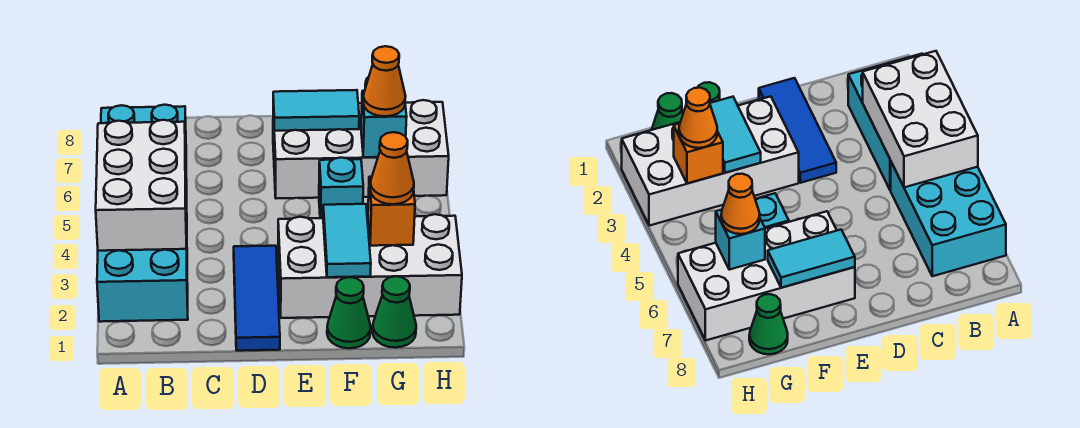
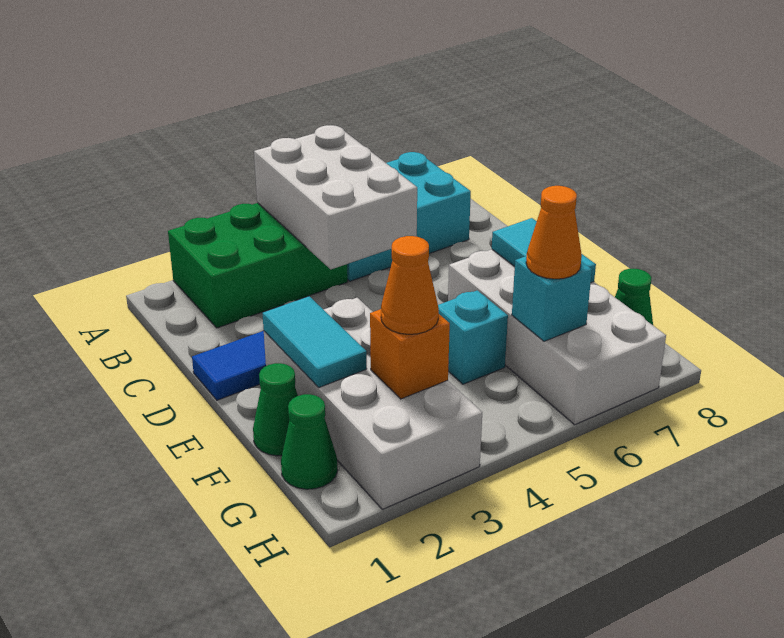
cyan brick A2:B4 level 1 -> green brick A2:B4 level 1
white brick A3:B5 level 2 -> white brick A4:C5 level 2
cyan tile F2:F3 level 2 -> cyan tile E2:F2 level 2

